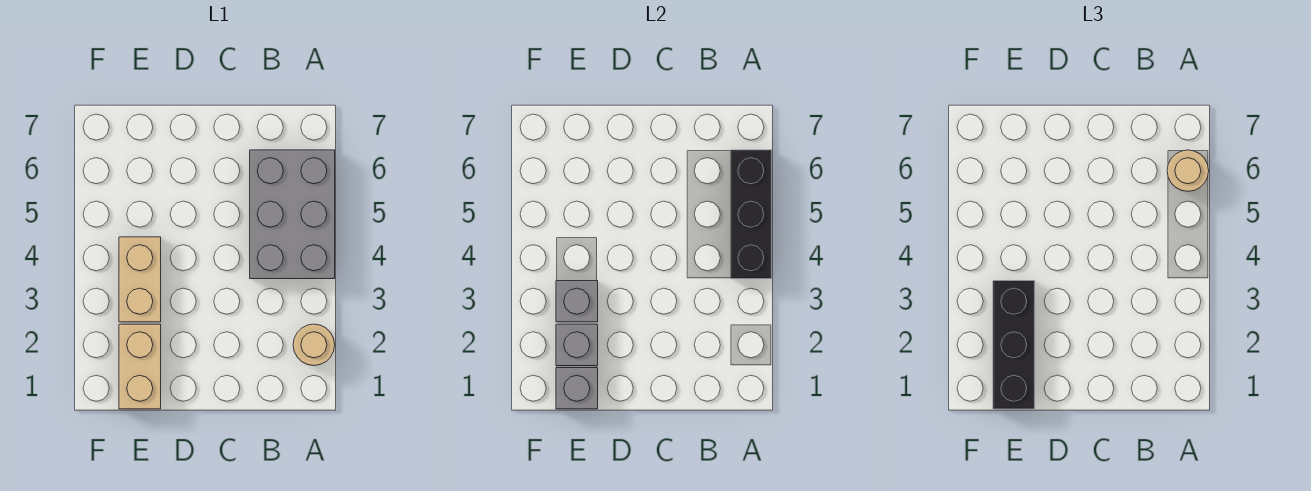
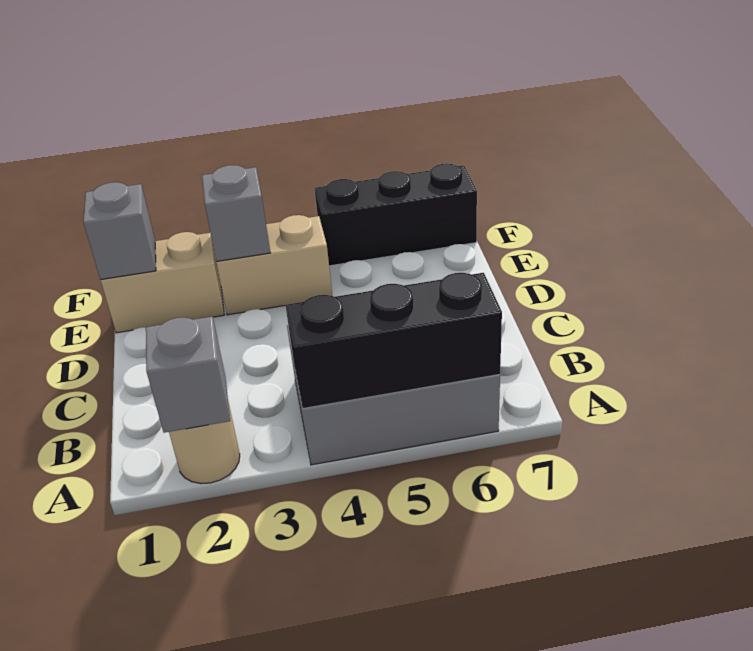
tan round brick A6 level 3 -> none
black brick E1:E3 level 3 -> black brick F5:F7 level 1
grey brick E2 level 2 -> grey brick A2 level 2

